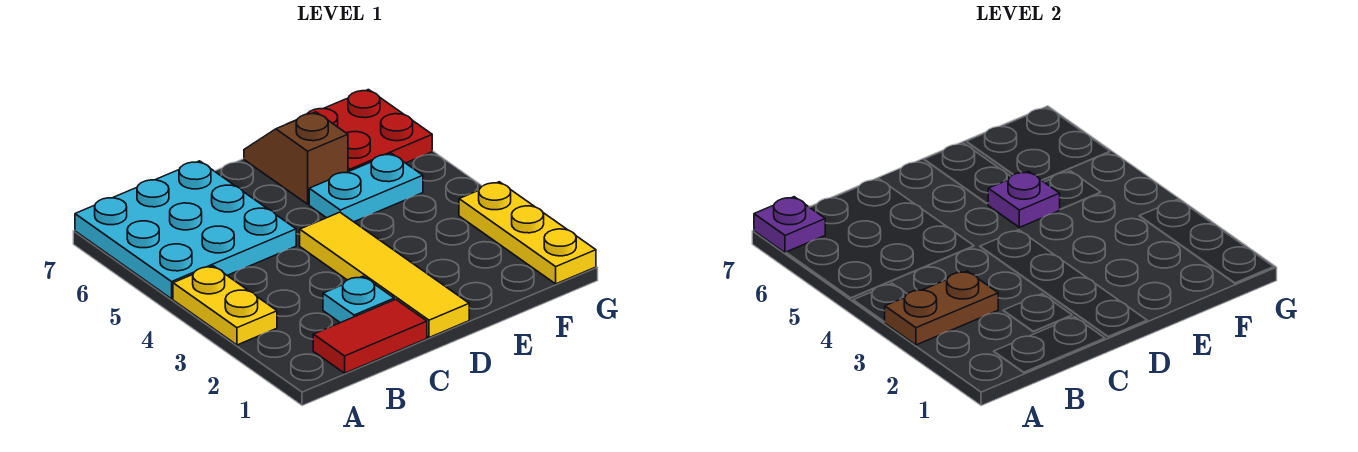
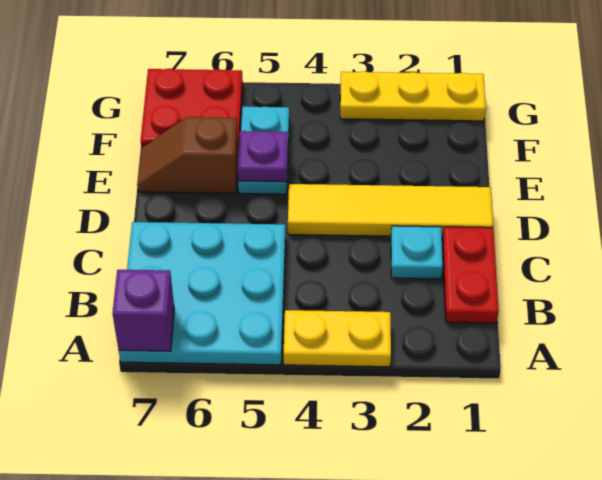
brown plate A3:B3 level 2 -> none
purple plate A7 level 2 -> purple brick A7 level 2
red tile B1:C1 level 1 -> red plate B1:C1 level 1

